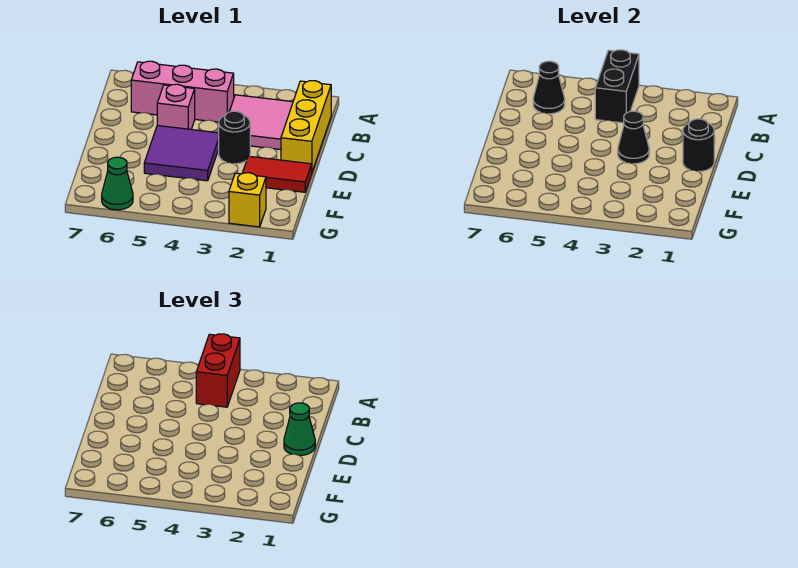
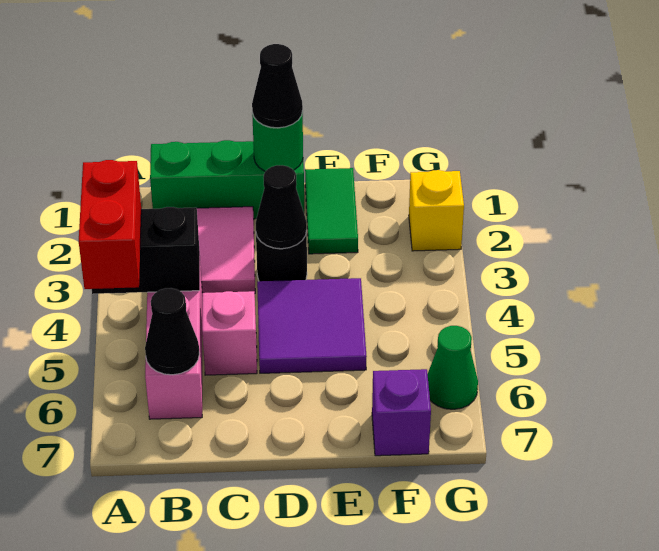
red brick A4:B4 level 3 -> red brick A4:A5 level 3
yellow brick B1:D1 level 1 -> green brick B1:D1 level 1
black round brick D1 level 2 -> green round brick D1 level 2
green cone D1 level 3 -> black cone D1 level 3
red tile E1:E2 level 1 -> green tile E1:E2 level 1
none -> purple brick F7 level 1

